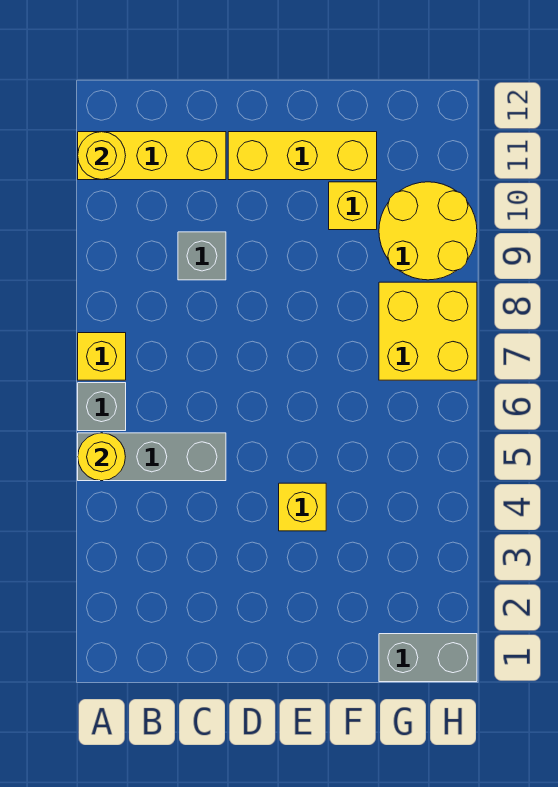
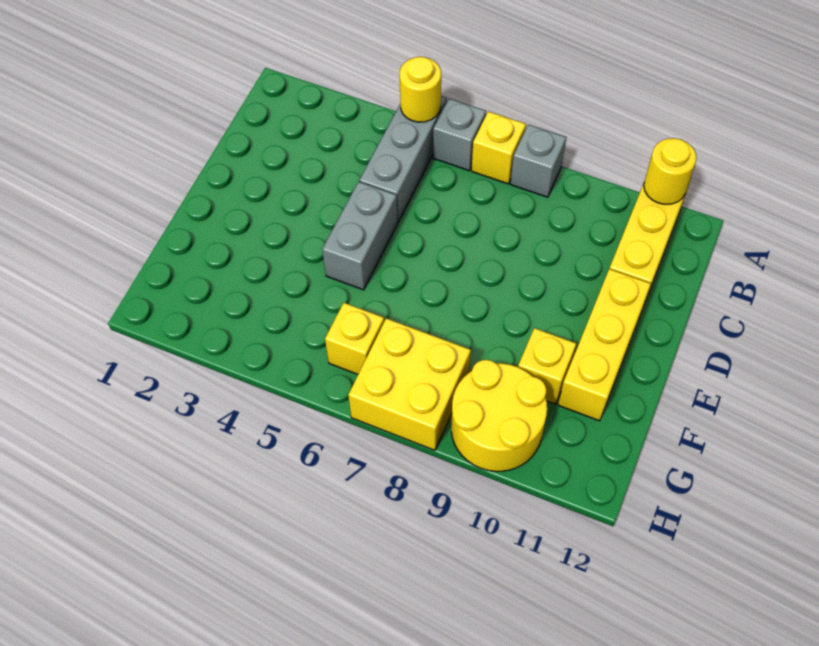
grey brick C9 level 1 -> grey brick A8 level 1
yellow brick E4 level 1 -> yellow brick G6 level 1
grey brick G1:H1 level 1 -> grey brick D5:E5 level 1

